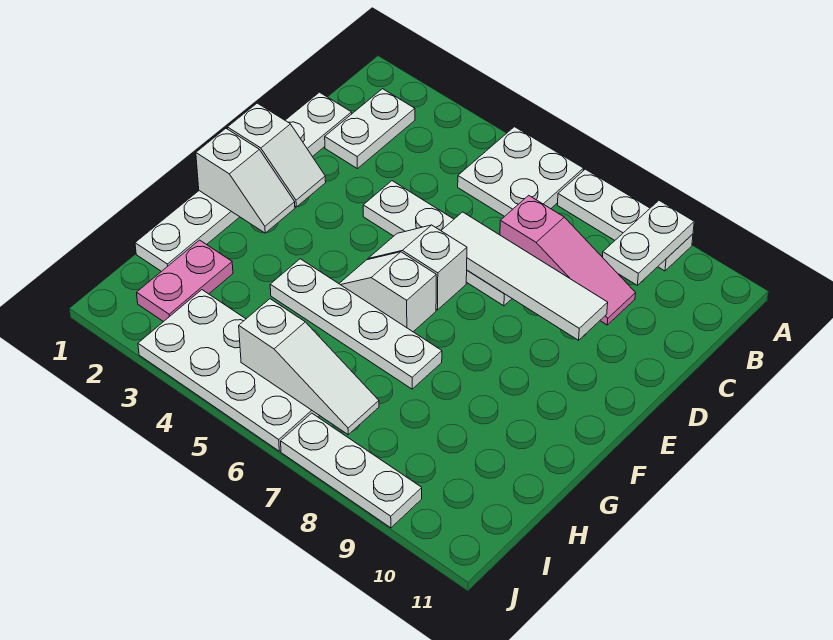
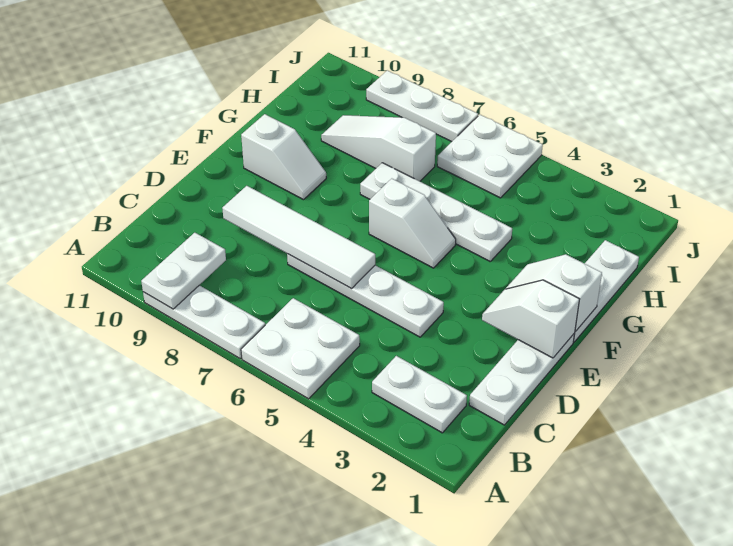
white plate B2:C2 level 1 -> white plate B2:B3 level 1
pink slope C7:C9 level 1 top 7 -> none
white slope E5:E6 level 1 top 6 -> white slope F9:F10 level 1 top 10
pink plate H2:I2 level 1 -> none
white plate I3:J6 level 1 -> white plate I5:J6 level 1
white slope I5:I7 level 2 top 5 -> white slope H7:H9 level 1 top 7

